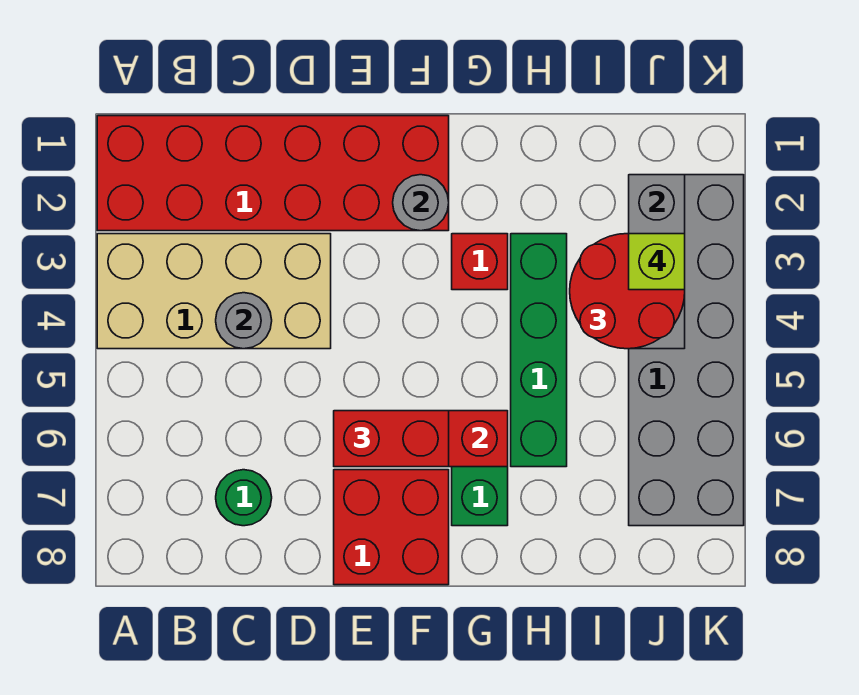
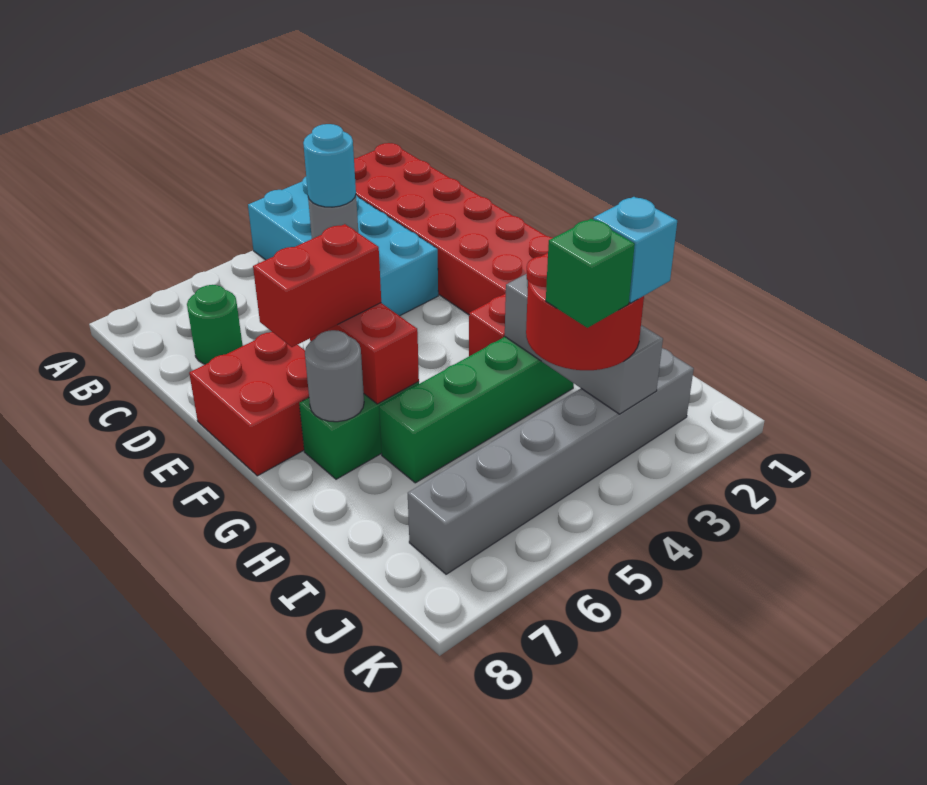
tan brick A3:D4 level 1 -> cyan brick A3:D4 level 1
none -> cyan round brick C4 level 3
red brick E6:F6 level 3 -> red brick F6:F7 level 3
grey round brick F2 level 2 -> grey round brick G7 level 2
grey brick J2:K7 level 1 -> grey brick J2:J7 level 1
grey brick J2:J4 level 2 -> grey brick H3:J3 level 2
lime brick J3 level 4 -> cyan brick J3 level 4
none -> green brick J4 level 4

